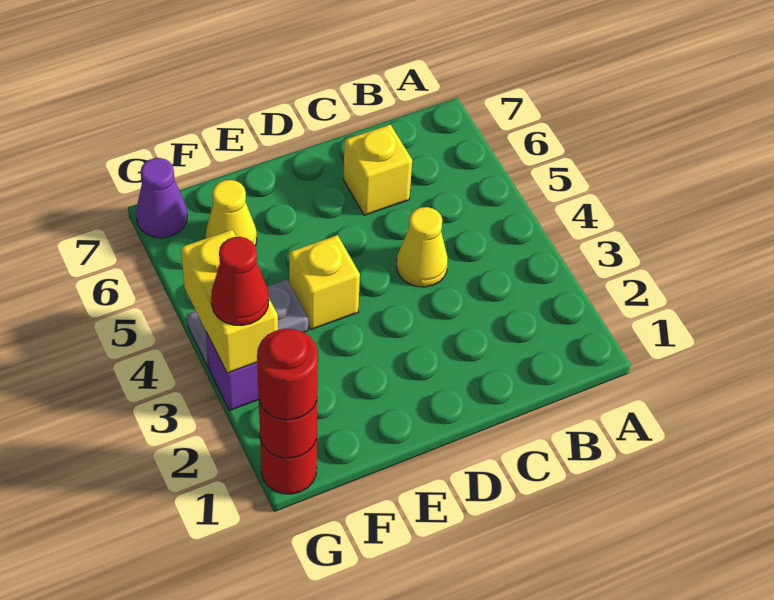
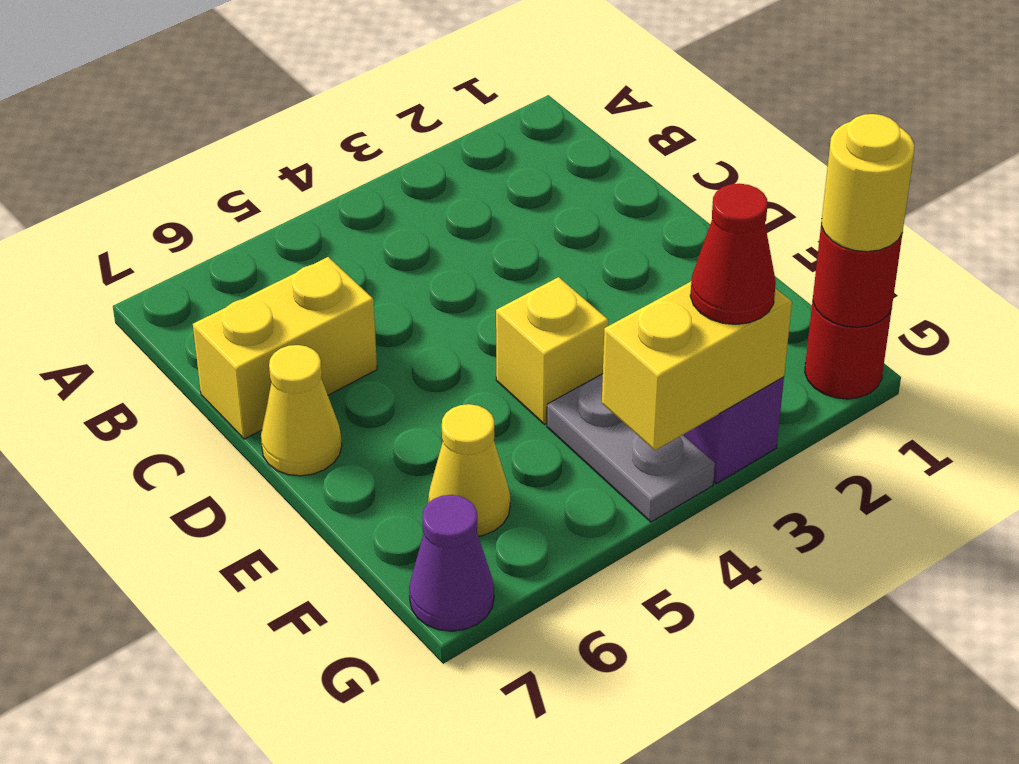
yellow cone C4 level 1 -> yellow cone D7 level 1
yellow brick C6 level 1 -> yellow brick C6:C7 level 1
red round brick G1 level 3 -> yellow round brick G1 level 3

